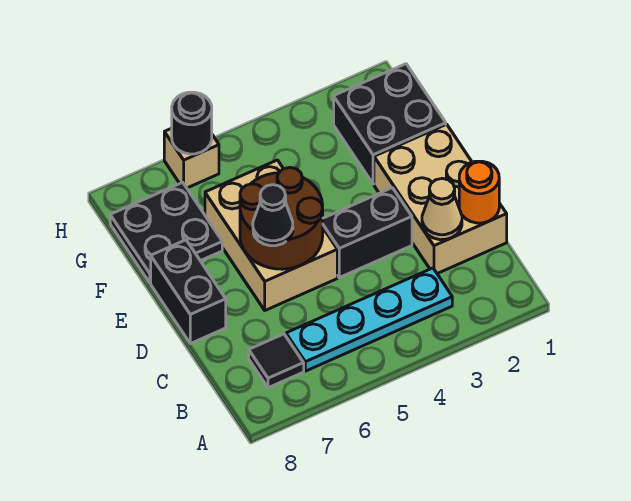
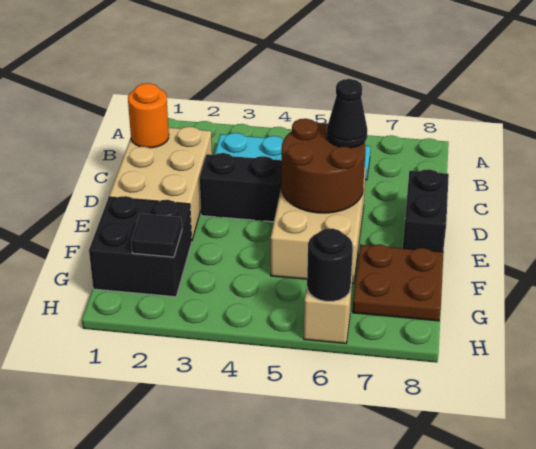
black tile B7 level 1 -> black tile G2 level 2
tan cone C2 level 2 -> none
black plate F7:G8 level 1 -> brown plate F7:G8 level 1

